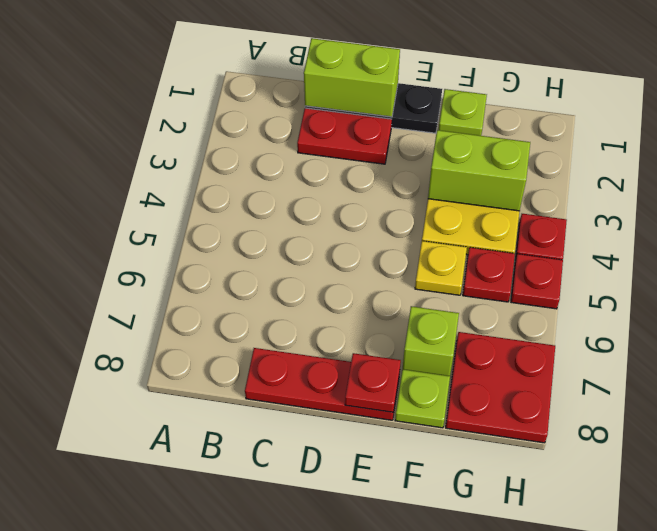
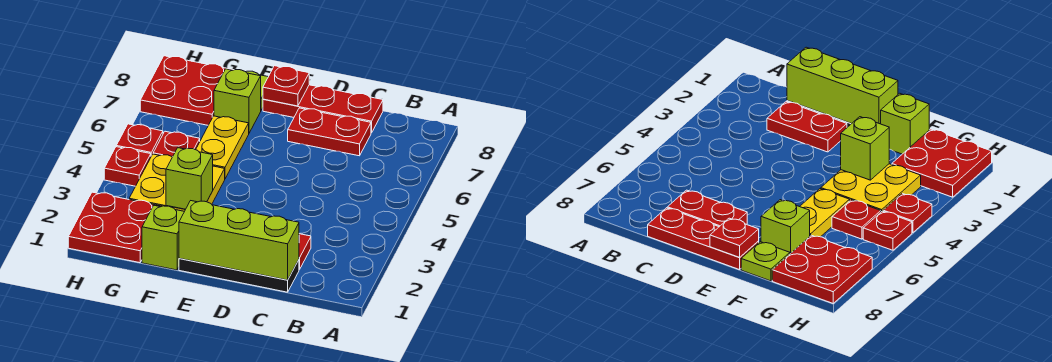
lime brick C1:D1 level 2 -> lime brick C1:E1 level 2
none -> red plate C7:D7 level 1
lime plate F1 level 1 -> lime brick F1 level 1
lime brick F3:G3 level 2 -> lime brick F3 level 2
yellow plate F5 level 1 -> yellow plate F5:F6 level 1
none -> red plate G1:H2 level 1

